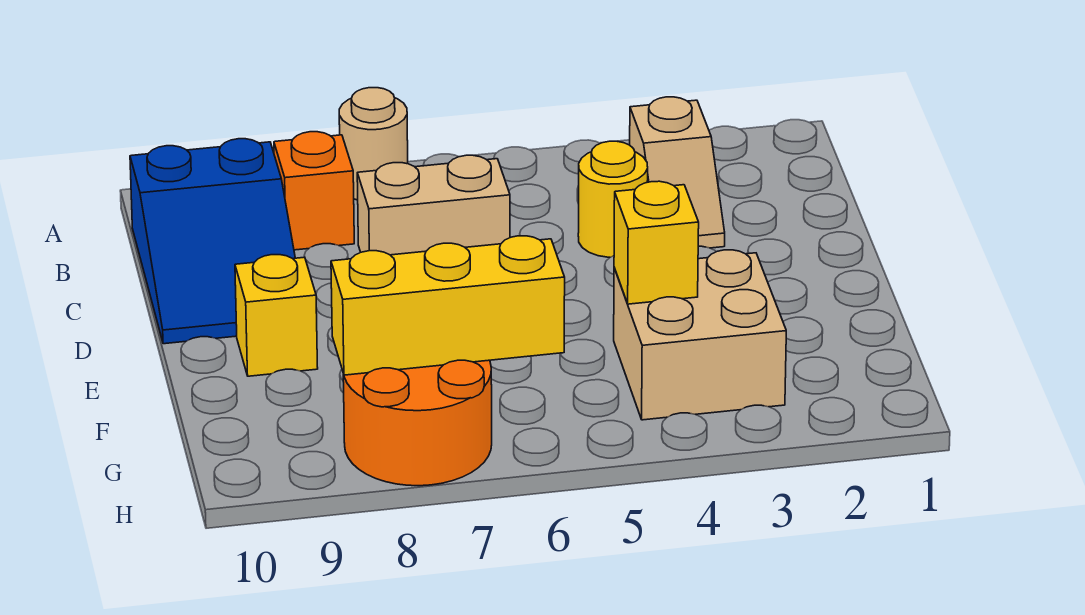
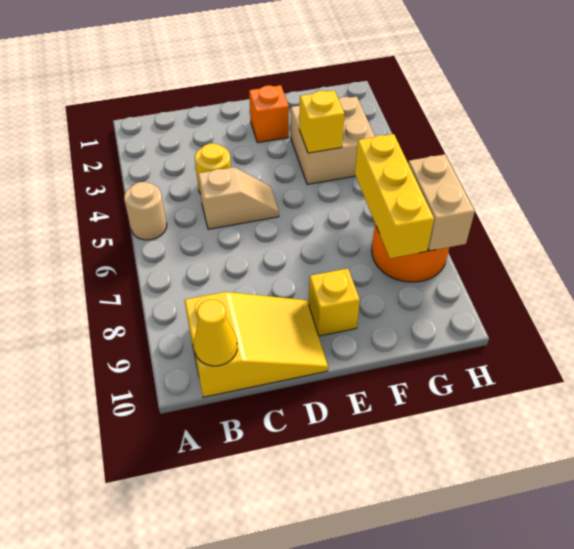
tan round brick A7 level 1 -> tan round brick A5 level 1
tan slope B3:C3 level 1 top B -> tan slope C5:D5 level 1 top C
orange brick B8 level 1 -> orange brick E2 level 1
blue slope B9:D10 level 1 top B -> yellow slope B9:D10 level 1 top B
none -> yellow cone B10 level 2
tan brick C6:C7 level 1 -> tan brick H7:H8 level 2

